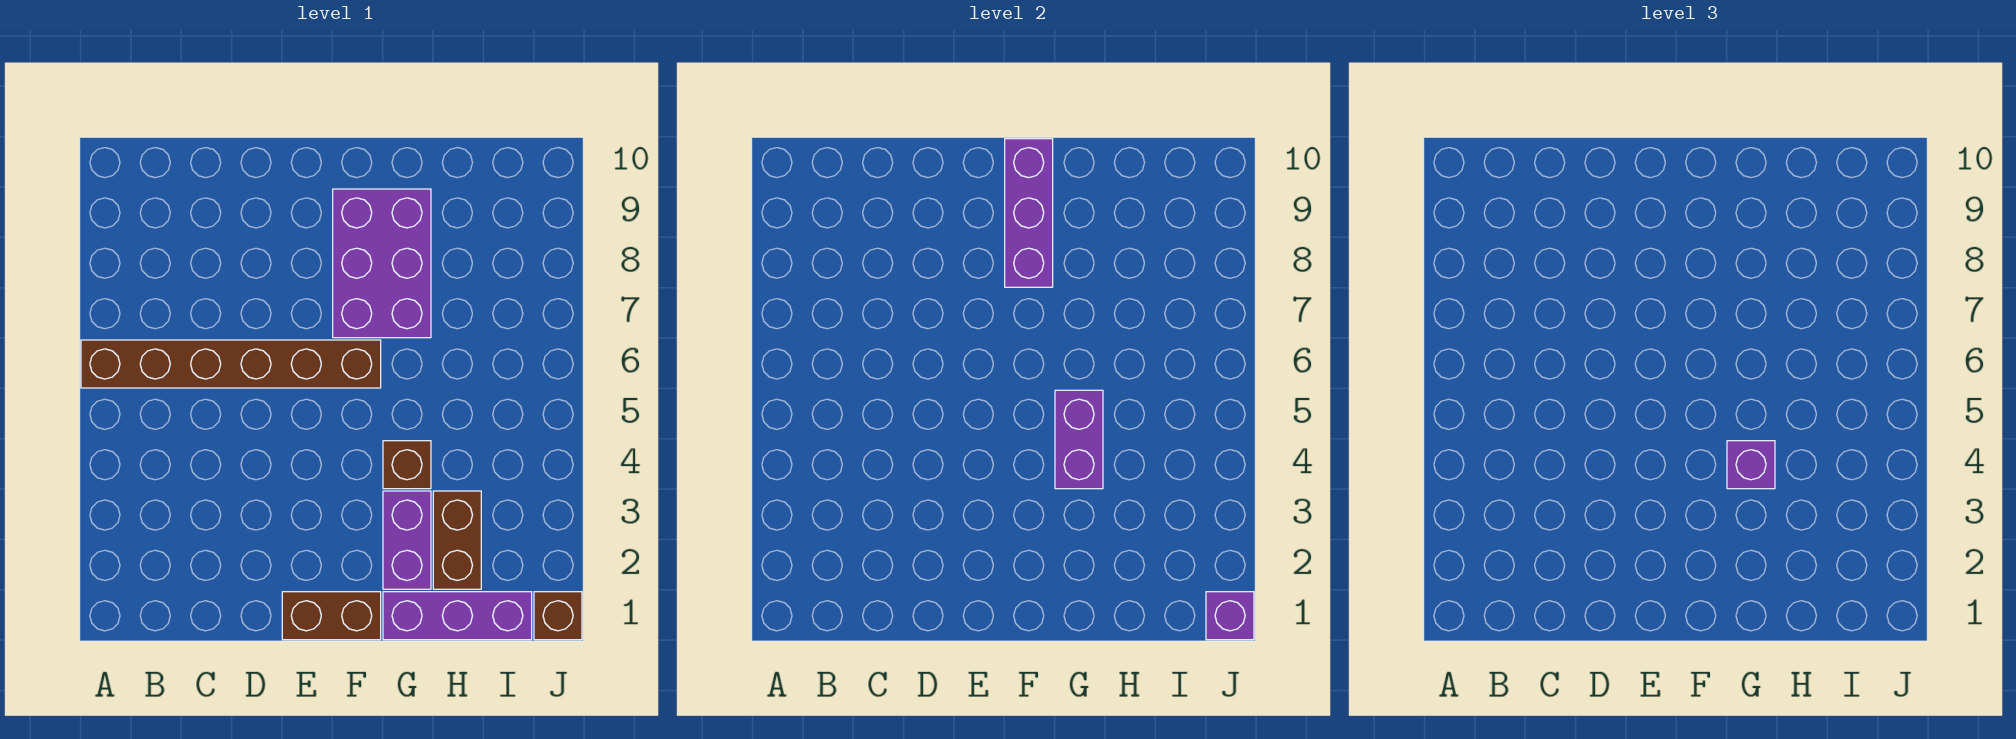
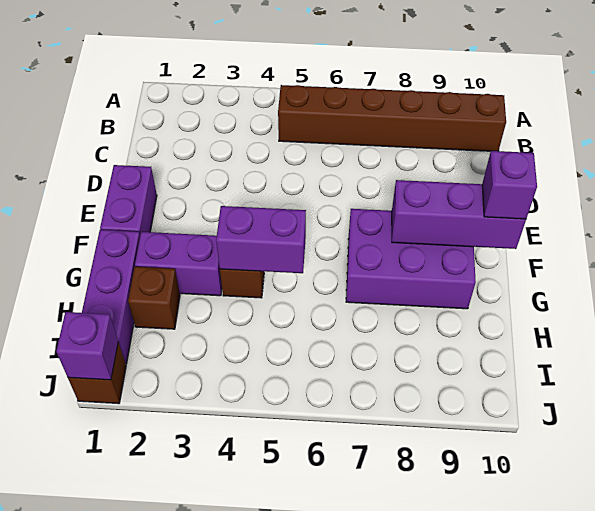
brown brick A6:F6 level 1 -> brown brick B5:B10 level 1
brown brick E1:F1 level 1 -> purple brick E1:F1 level 1
purple brick G4 level 3 -> purple brick F10 level 3
brown brick H2:H3 level 1 -> brown brick H2 level 1

